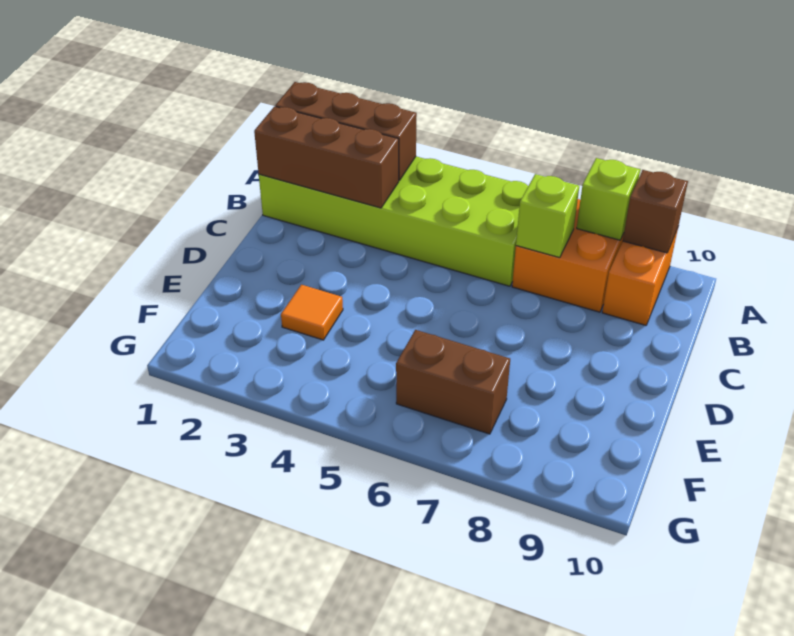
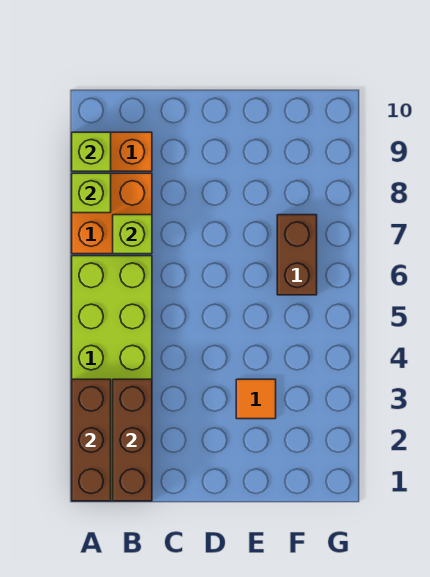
brown brick A9 level 2 -> lime brick A9 level 2

